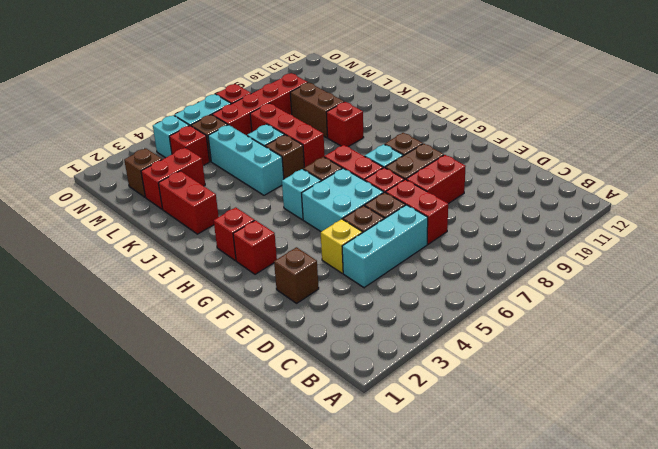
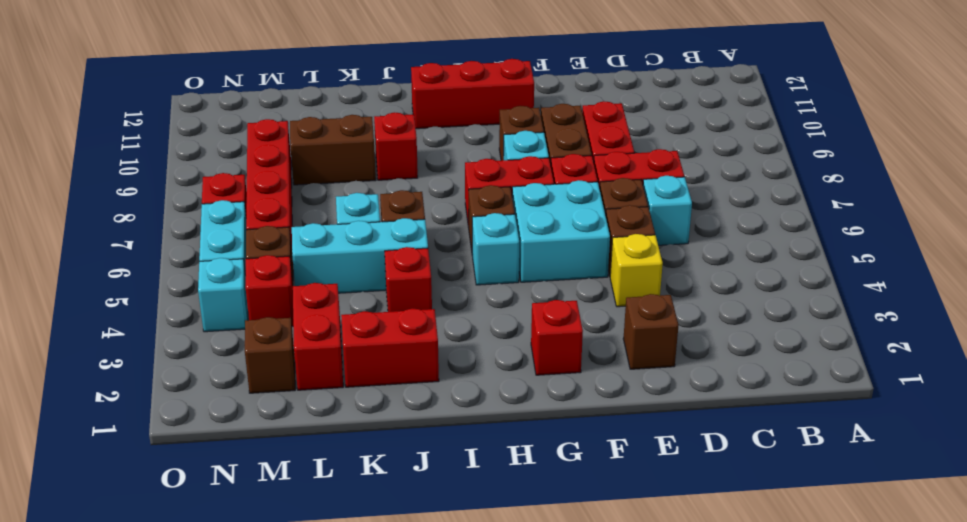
cyan brick D4:D6 level 1 -> cyan brick D6 level 1
red brick H2 level 1 -> red brick J4 level 1
red brick J7:L7 level 1 -> red brick G11:I11 level 1

